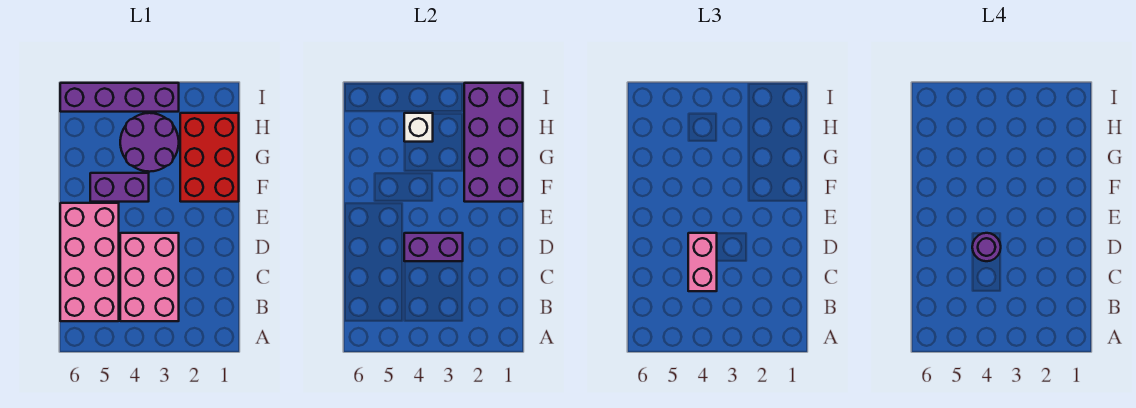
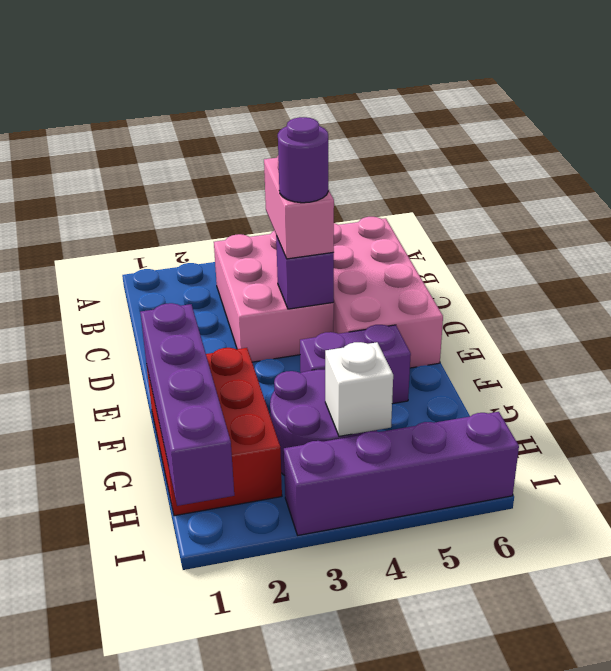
purple brick D3:D4 level 2 -> purple brick D4 level 2
purple brick F1:I2 level 2 -> purple brick F1:I1 level 2

